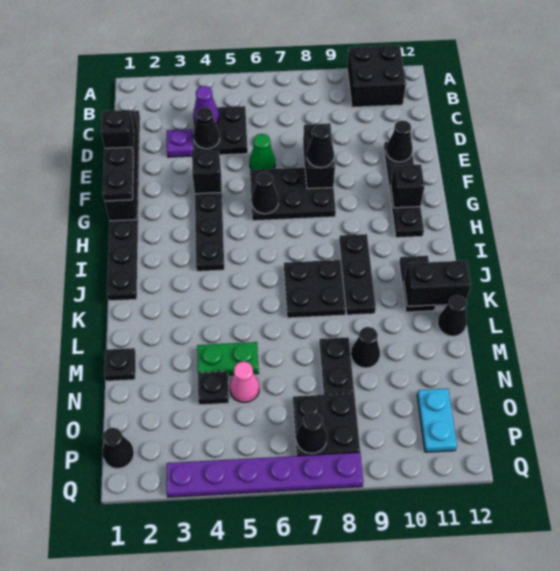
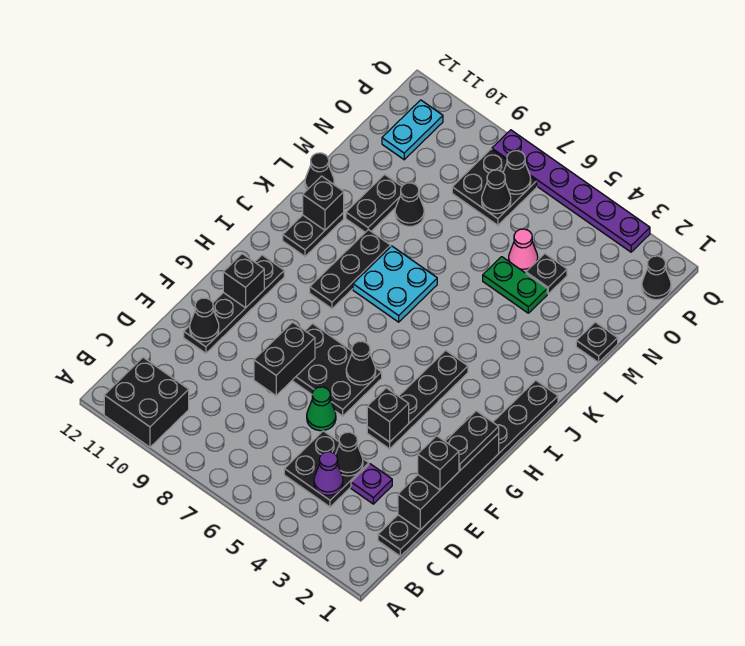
black cone F8 level 3 -> black cone O7 level 2
black plate J7:K8 level 1 -> cyan plate J7:K8 level 1
black brick K11:K12 level 2 -> black brick K11 level 2
black plate M8:N8 level 1 -> black plate L10:M10 level 1

